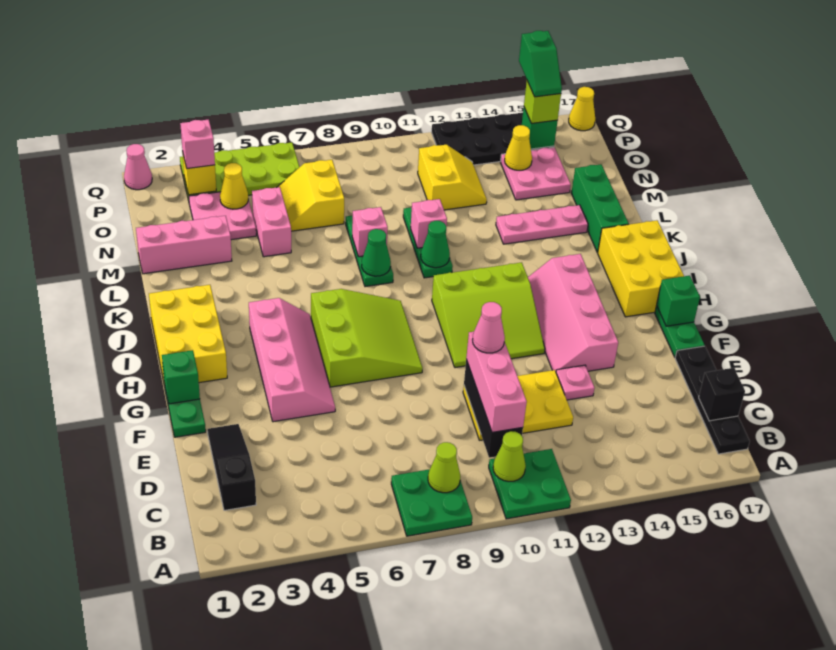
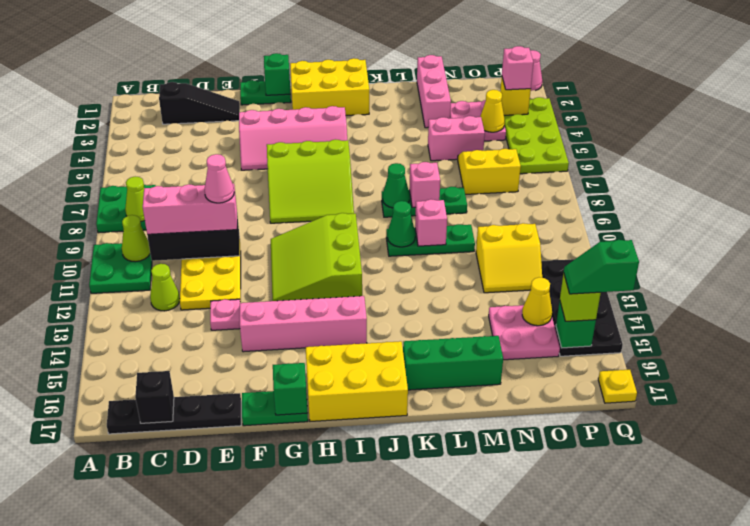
none -> lime cone C12 level 1
pink plate L13:L15 level 1 -> none
yellow cone Q17 level 1 -> yellow plate Q17 level 1

